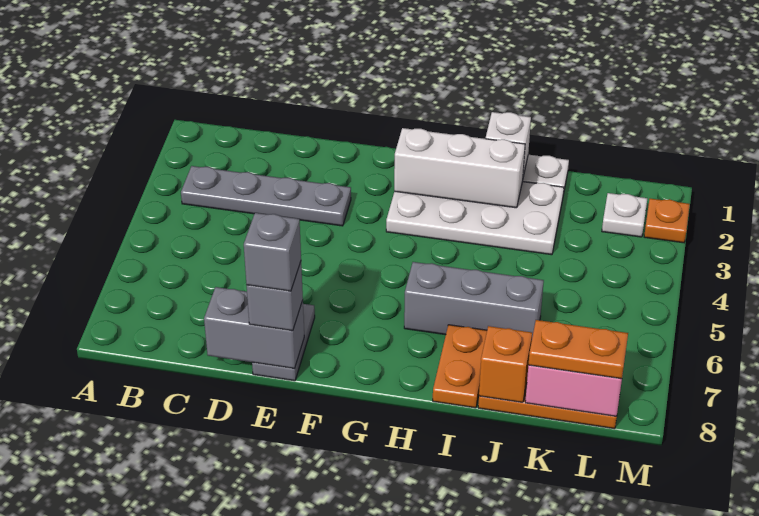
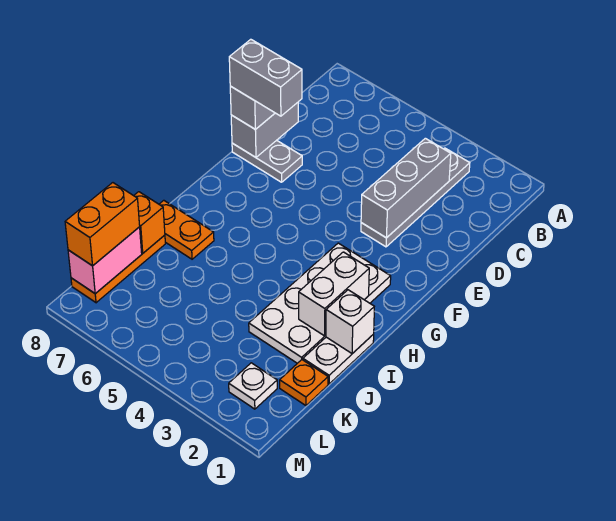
grey brick E8 level 4 -> grey brick E7:E8 level 4
white brick G2:I2 level 2 -> white brick H2:I2 level 2
grey brick H6:J6 level 1 -> grey brick C3:E3 level 2
orange plate K8:L8 level 3 -> orange brick K8:L8 level 3
orange plate M2 level 1 -> orange plate K1 level 1

